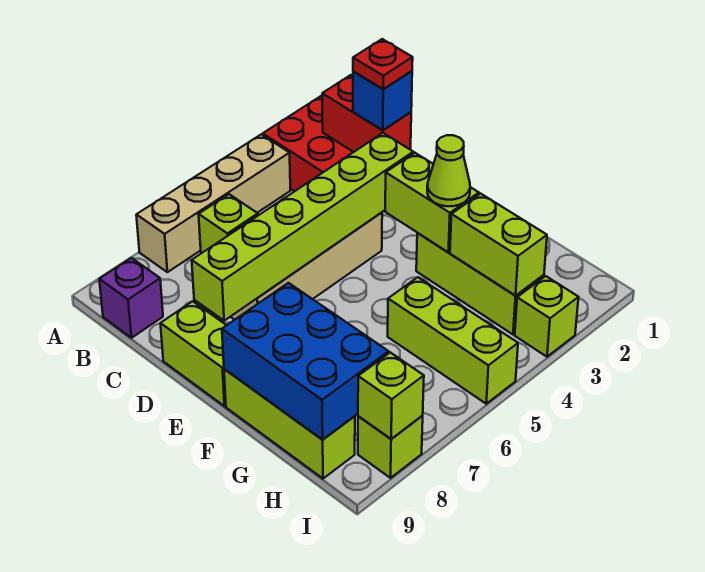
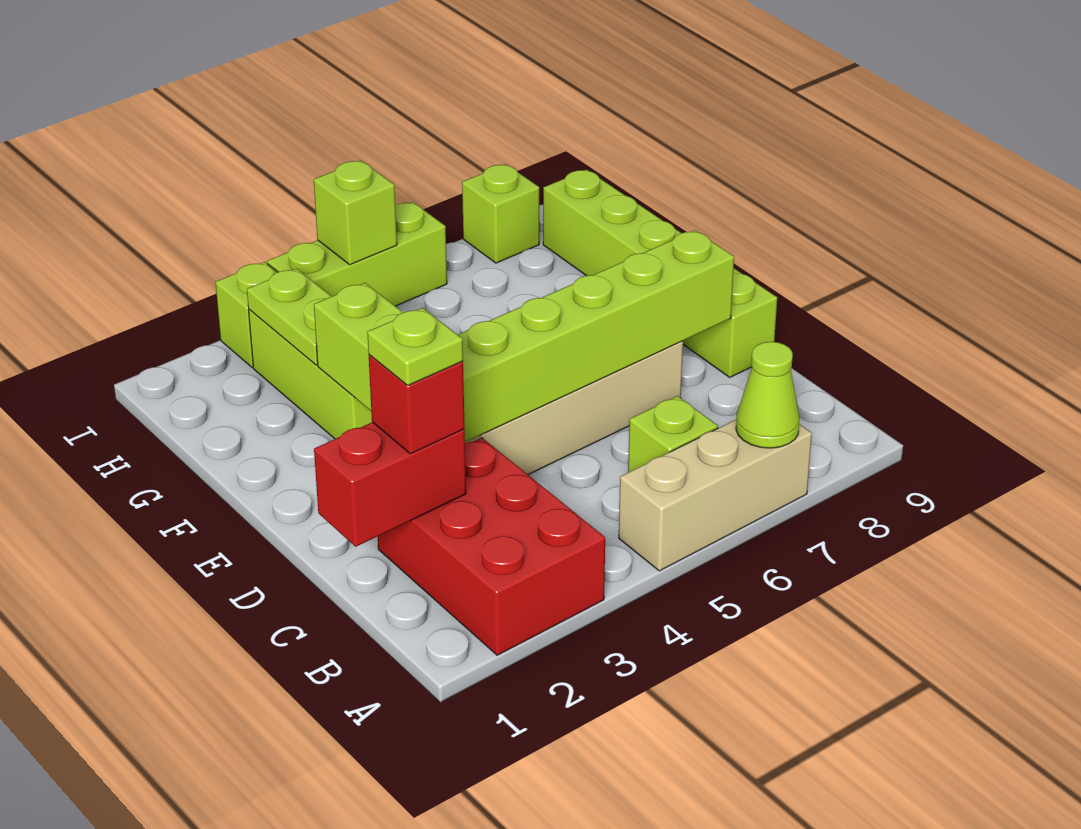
tan brick A4:A7 level 1 -> tan brick A5:A7 level 1
red brick B2:C2 level 2 -> red brick C1:C2 level 2
purple brick B9 level 1 -> none
blue brick C2 level 3 -> red brick C2 level 3
red plate C2 level 4 -> lime plate C2 level 4
lime cone F3 level 3 -> lime cone A7 level 2
blue brick F8:H9 level 2 -> none
lime brick G3:H3 level 2 -> lime plate G3:H3 level 2
lime brick G5:I5 level 1 -> lime brick I4:I6 level 1
lime brick I8 level 2 -> lime brick I5 level 2

